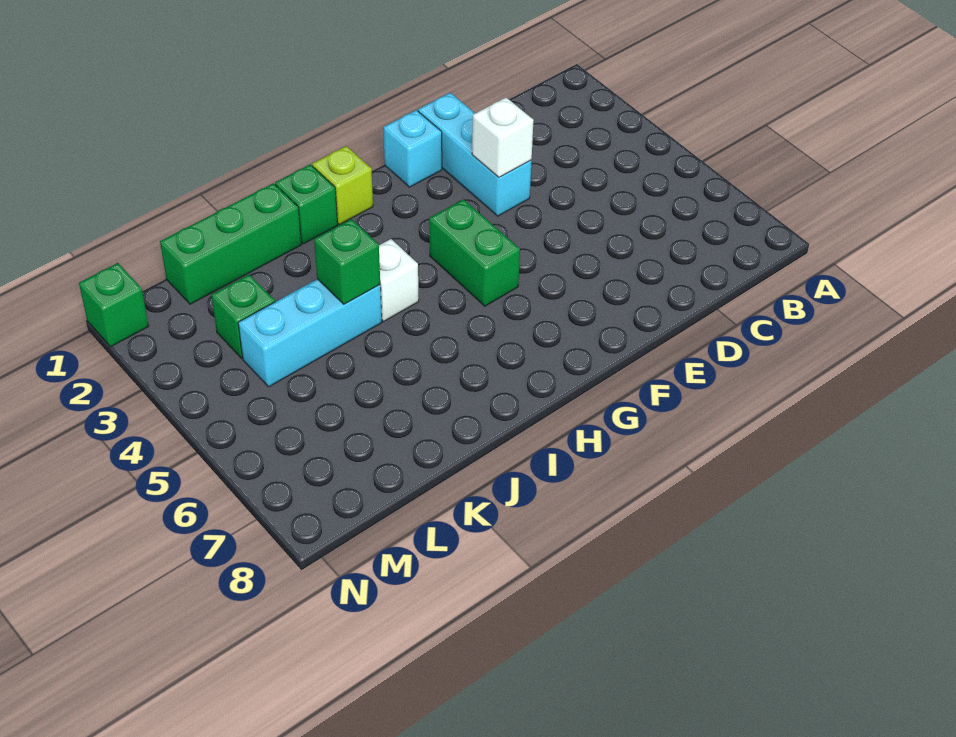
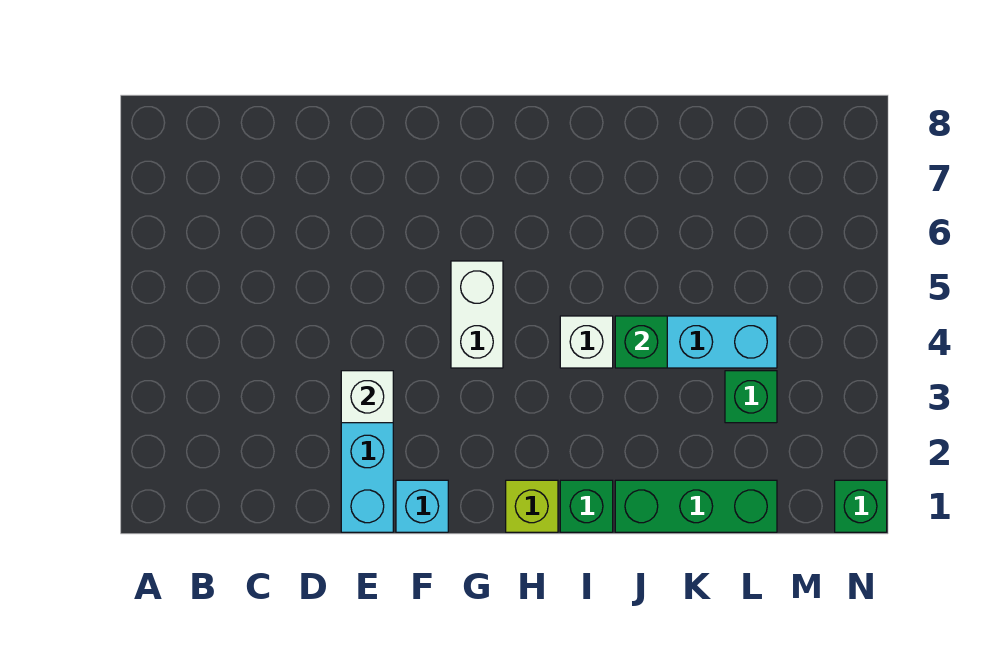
green brick G4:G5 level 1 -> white brick G4:G5 level 1

